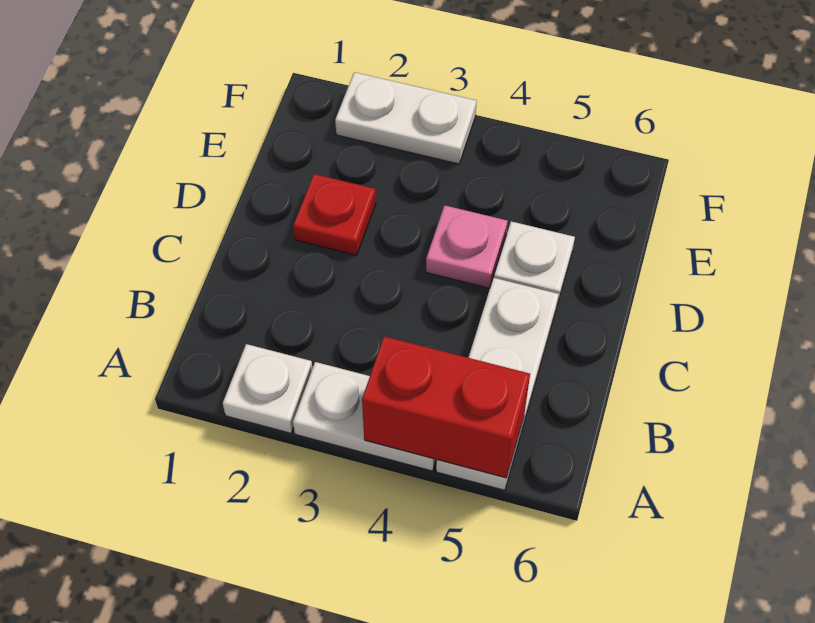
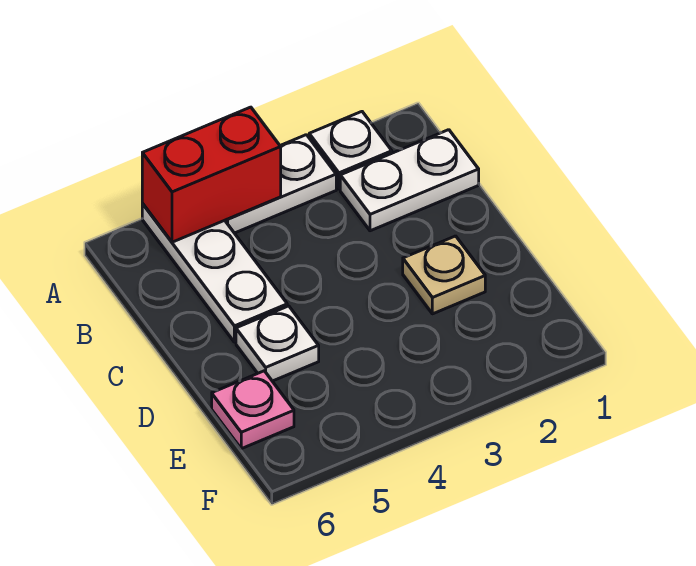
red plate D2 level 1 -> tan plate D2 level 1
pink plate D4 level 1 -> pink plate E6 level 1
white plate F2:F3 level 1 -> white plate B1:B2 level 1

